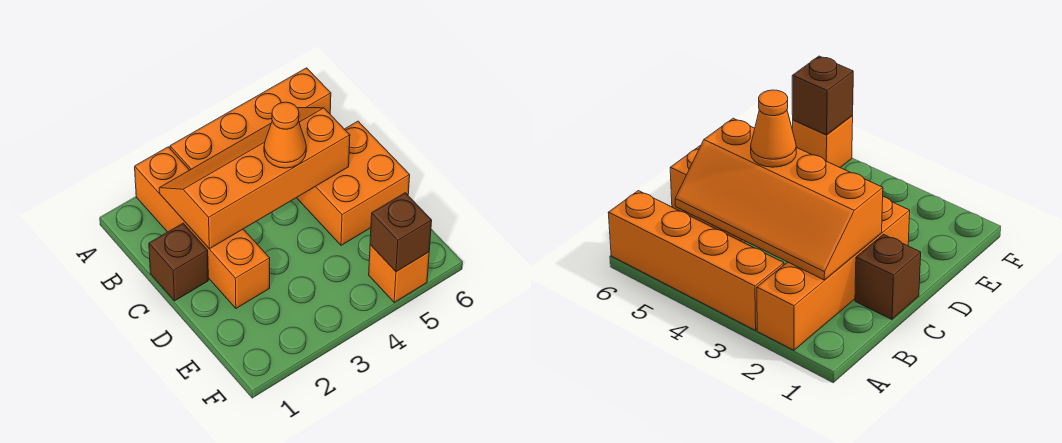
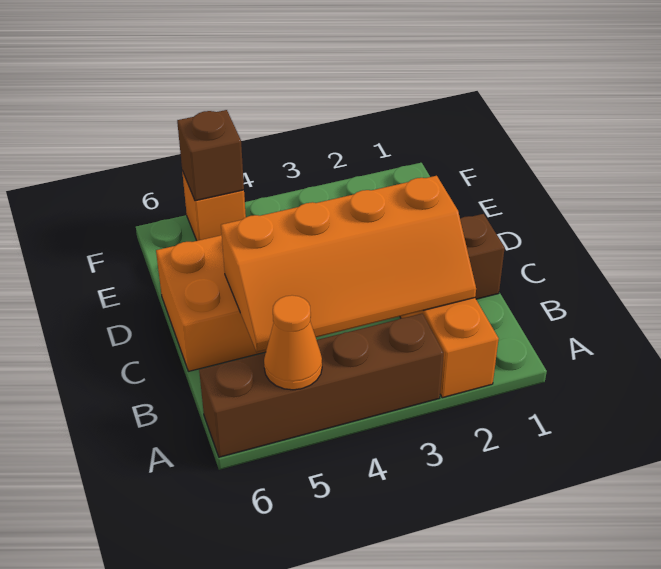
orange brick A3:A6 level 1 -> brown brick A3:A6 level 1
orange cone C4 level 3 -> orange cone A5 level 2

